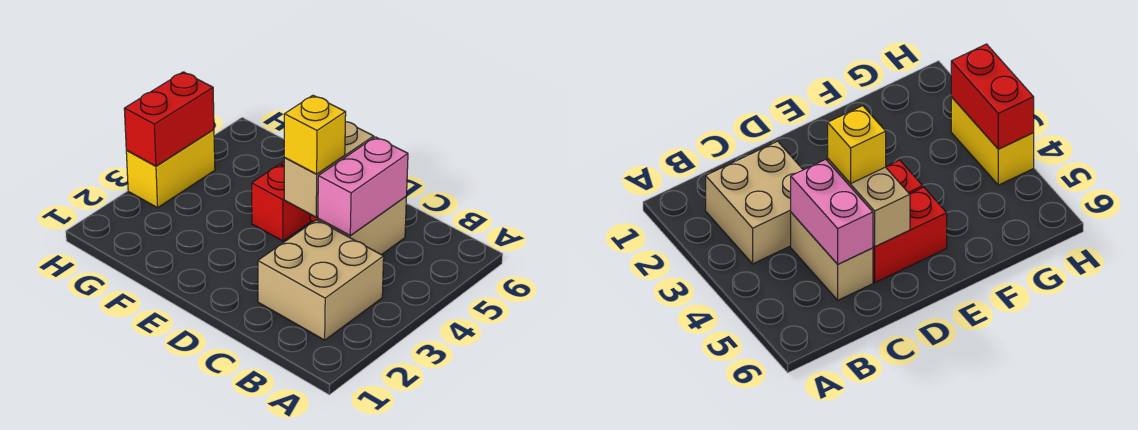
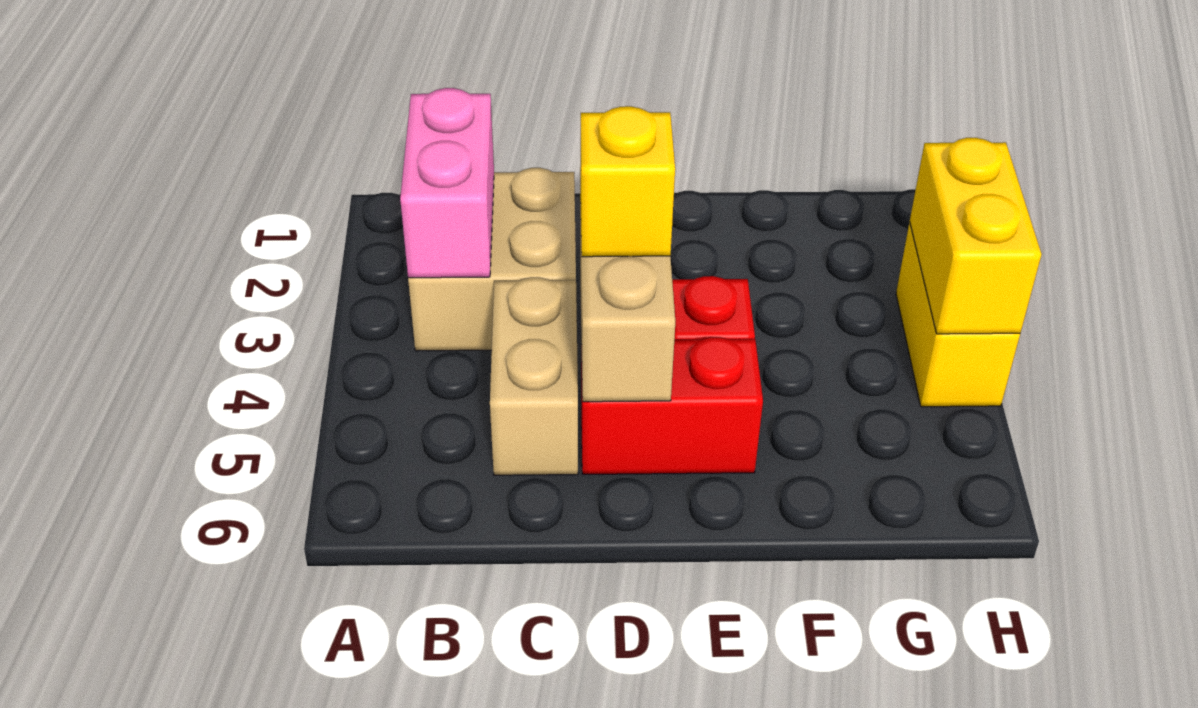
pink brick C4:C5 level 2 -> pink brick B2:B3 level 2
red brick H3:H4 level 2 -> yellow brick H3:H4 level 2

